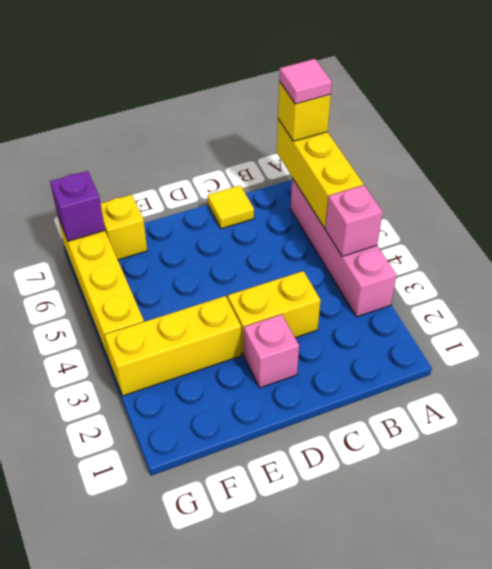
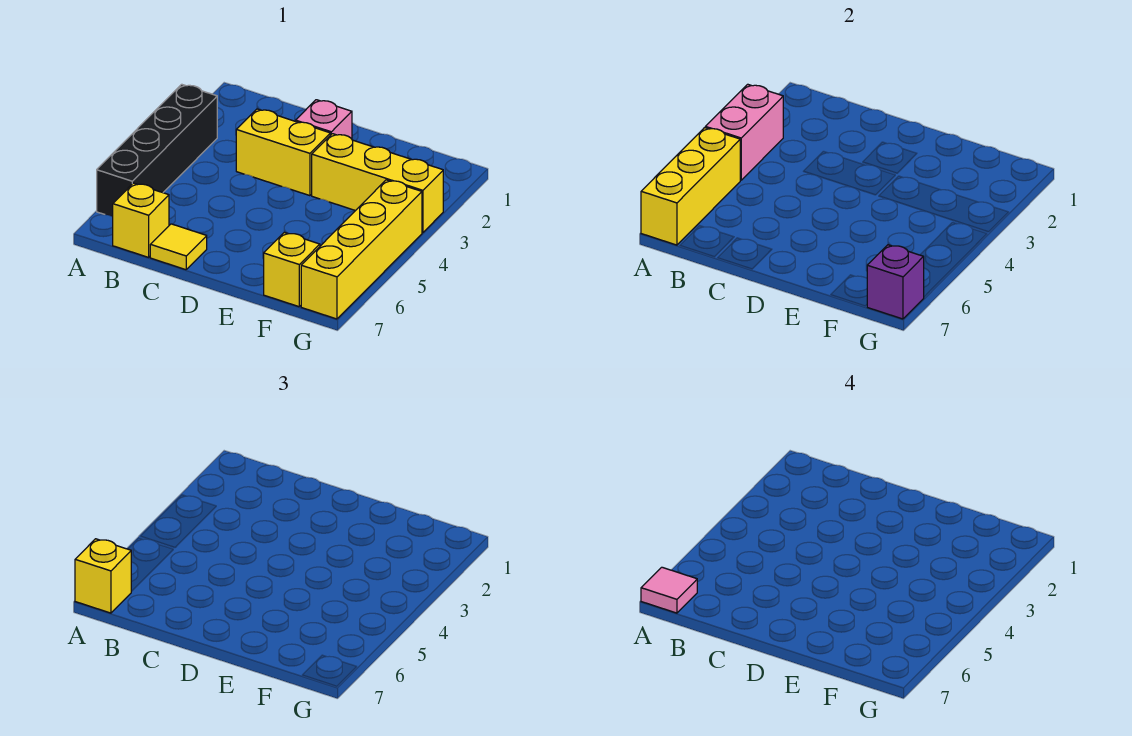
pink brick A3:A6 level 1 -> black brick A3:A6 level 1
pink brick A4 level 2 -> pink brick A3:A4 level 2
none -> yellow brick B7 level 1

